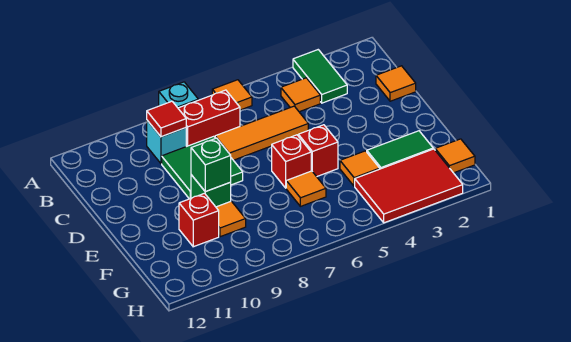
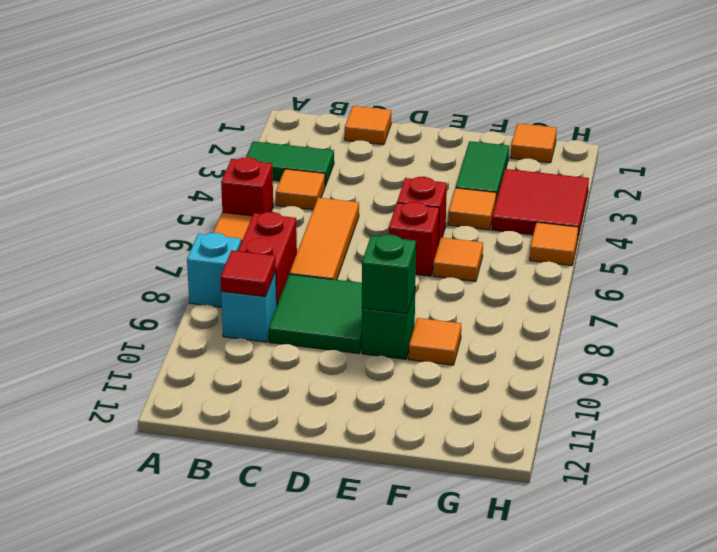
red brick F10 level 1 -> red brick A5 level 1
red tile G2:H4 level 1 -> red tile G3:H4 level 1
none -> orange tile H5 level 1

